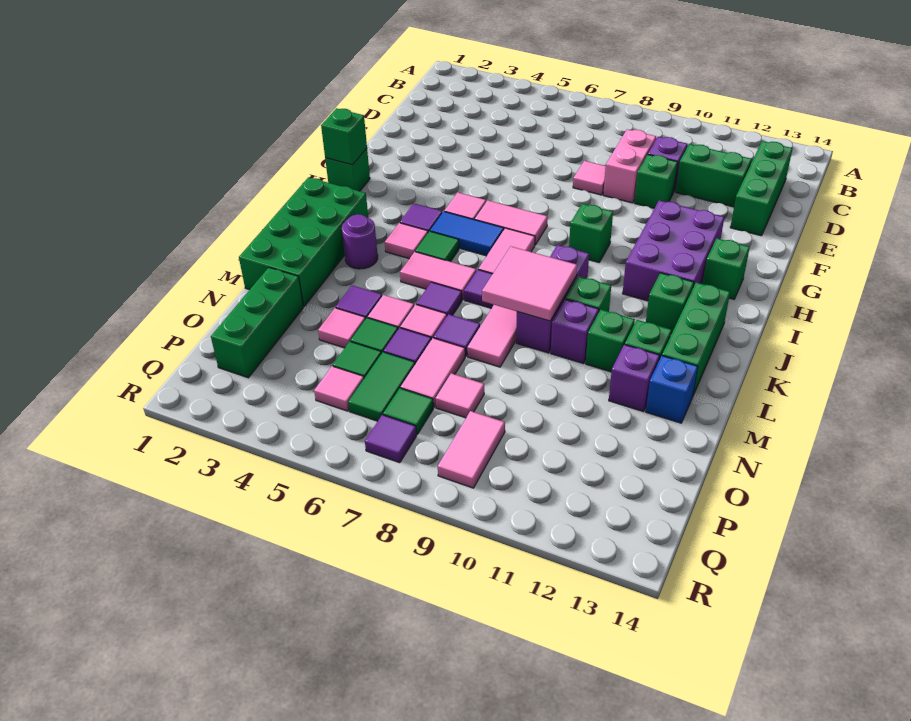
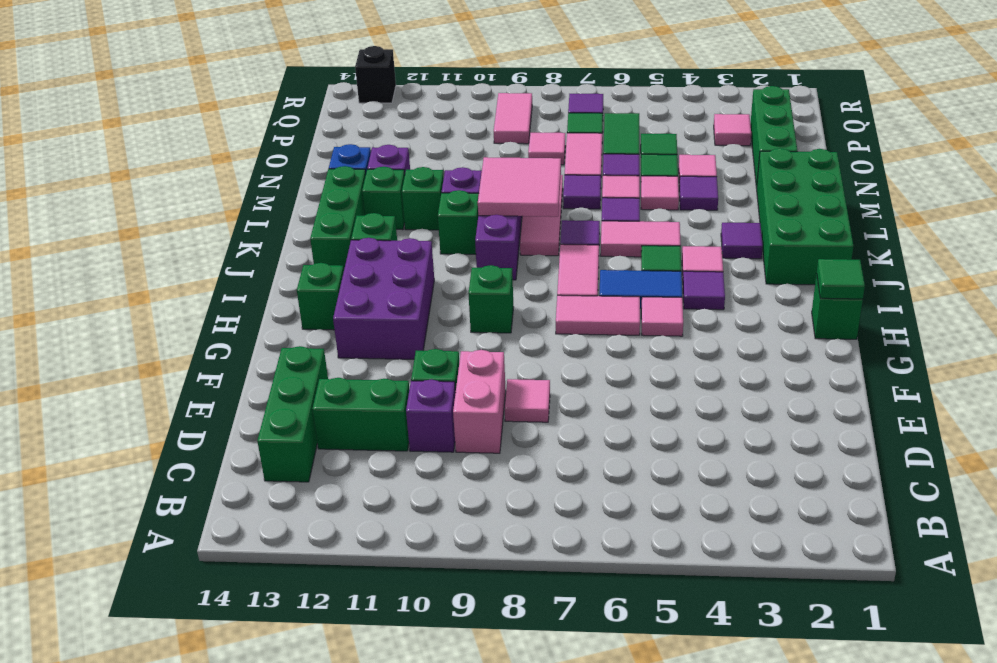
green brick H1 level 2 -> green tile H1 level 2
purple round brick K3 level 1 -> purple tile K3 level 1
pink tile P5 level 1 -> pink tile P3 level 1
none -> black brick R13 level 1

